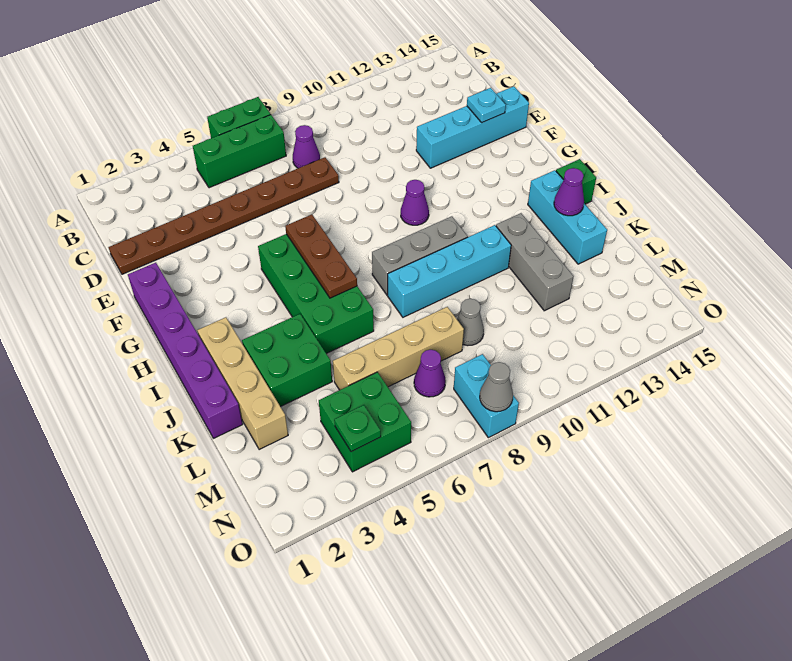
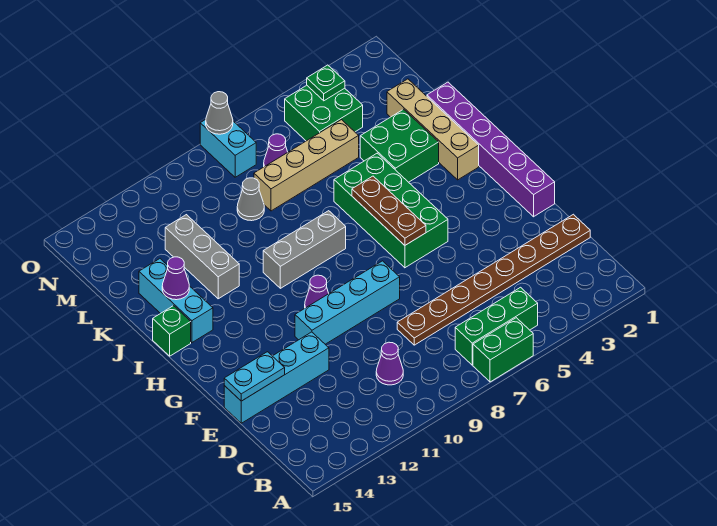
purple cone C8 level 1 -> purple cone C10 level 1
cyan plate E14 level 2 -> cyan plate E14:E15 level 2
cyan brick J8:J11 level 1 -> cyan brick F8:F11 level 1

